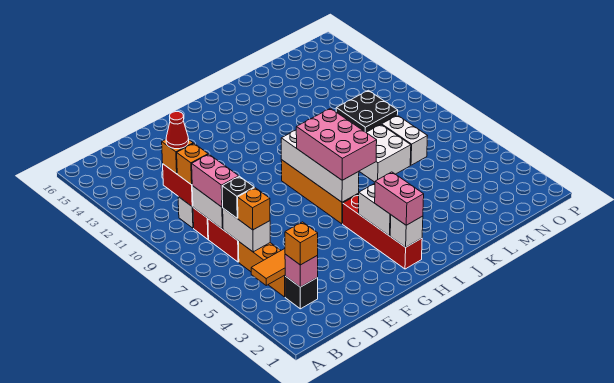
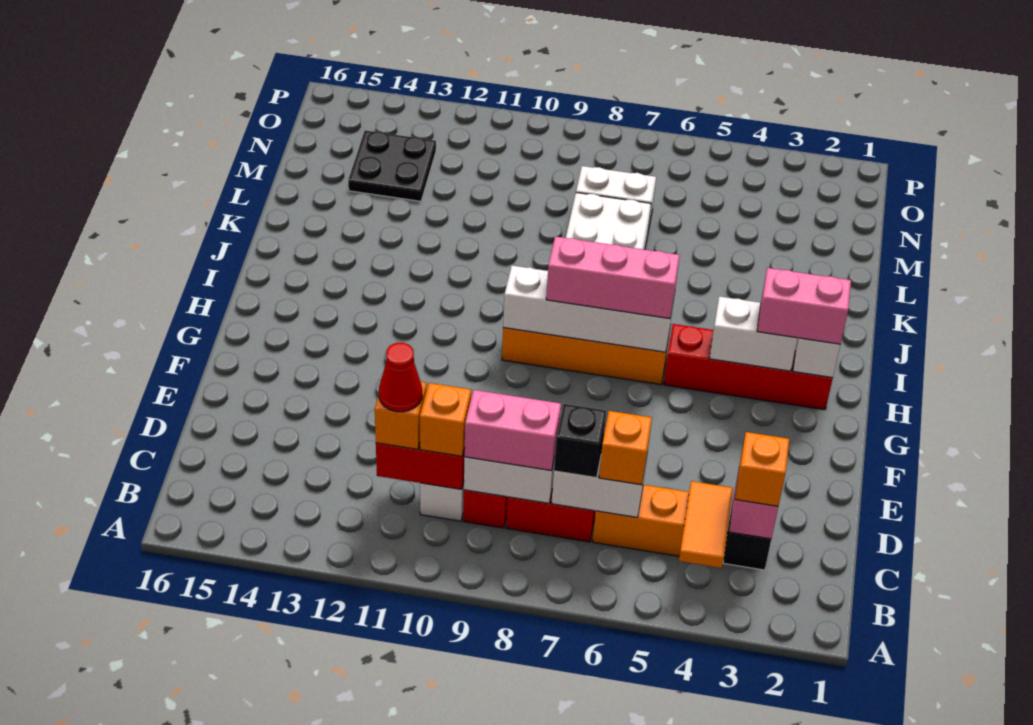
pink brick H6:I8 level 3 -> pink brick H6:H8 level 3
black plate M10:N11 level 1 -> black plate M13:N14 level 1

